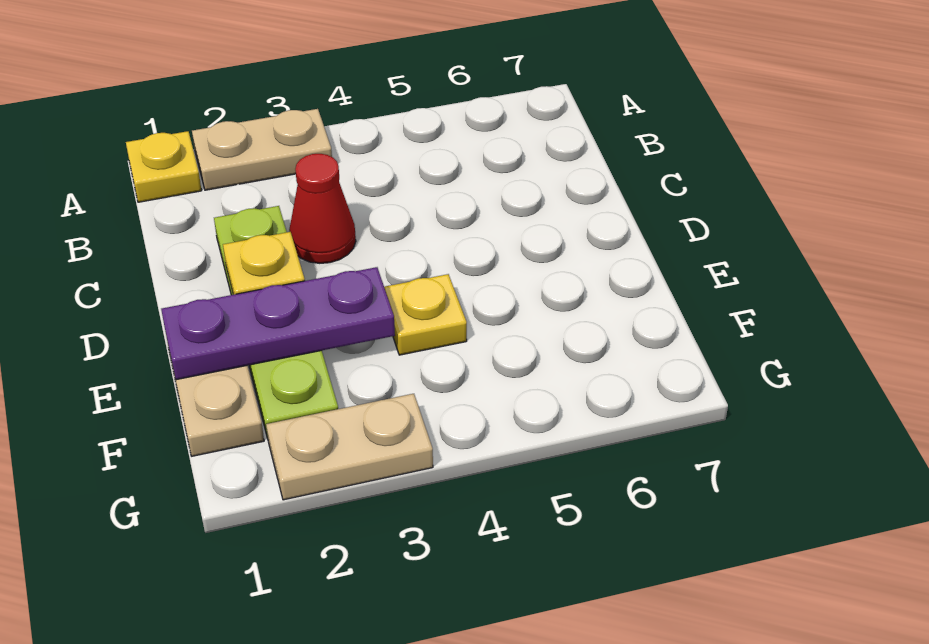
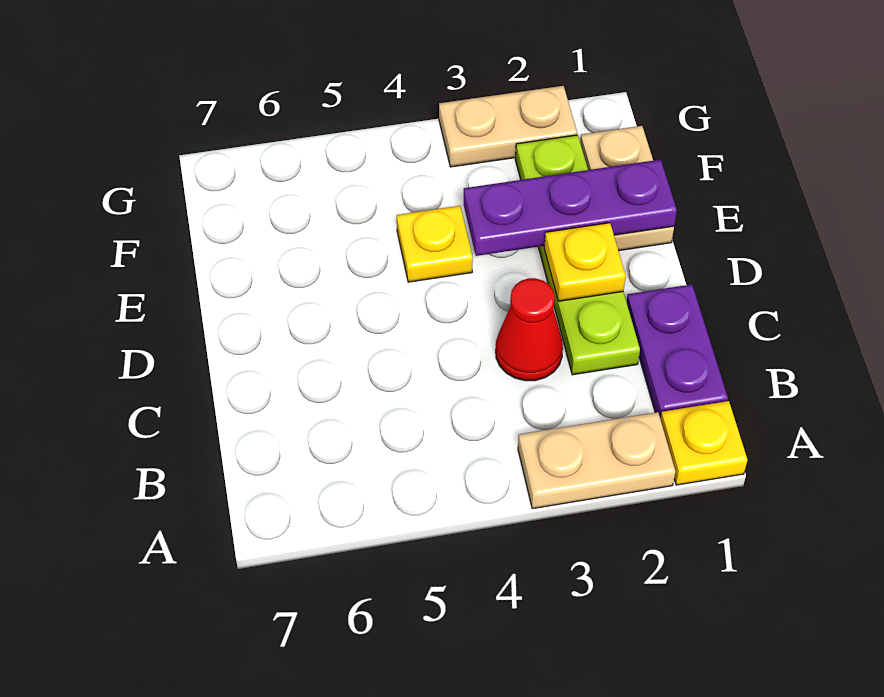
none -> purple plate B1:C1 level 1

